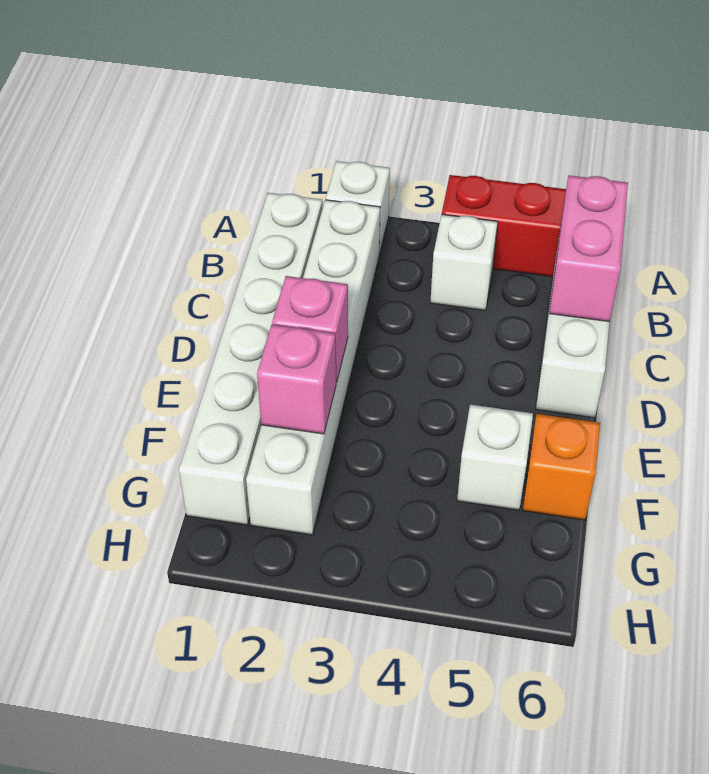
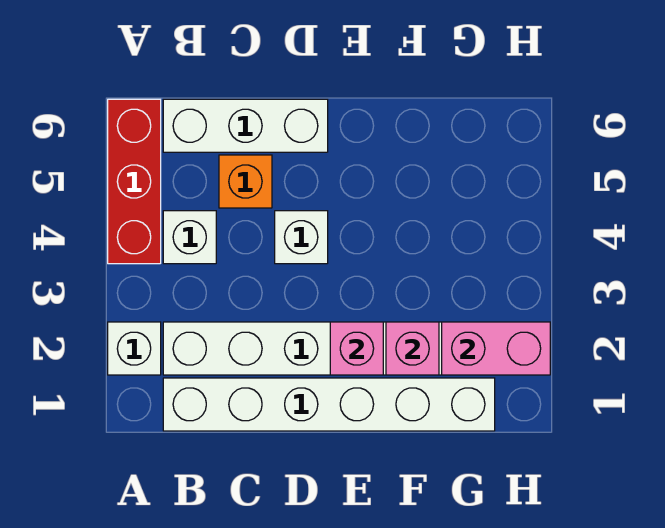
pink brick B6:C6 level 2 -> pink brick G2:H2 level 2
white brick F5 level 1 -> white brick D4 level 1
orange brick F6 level 1 -> orange brick C5 level 1

